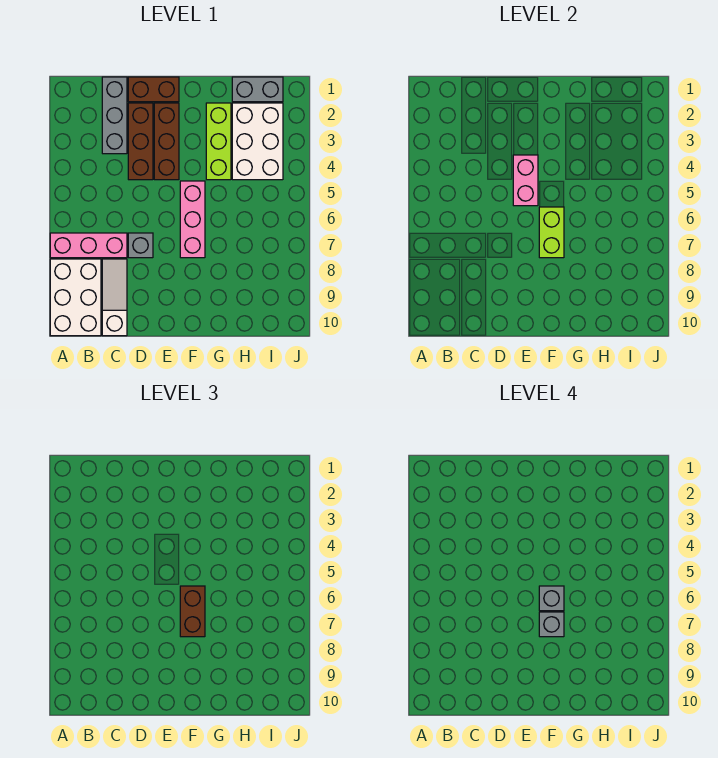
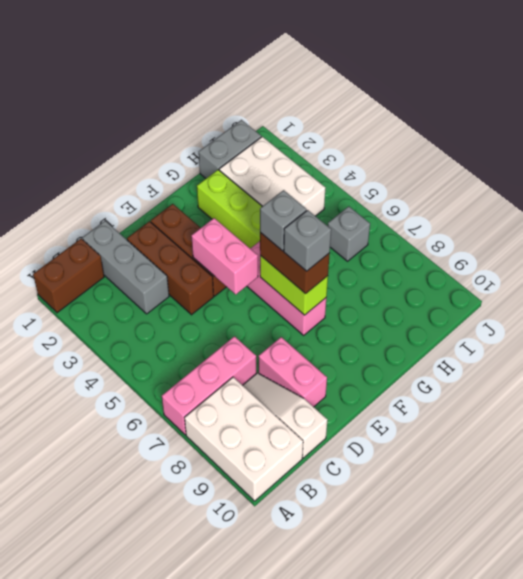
brown brick D1:E1 level 1 -> brown brick A1:B1 level 1
grey brick D7 level 1 -> grey brick I6 level 1
none -> pink brick D8:D9 level 1

